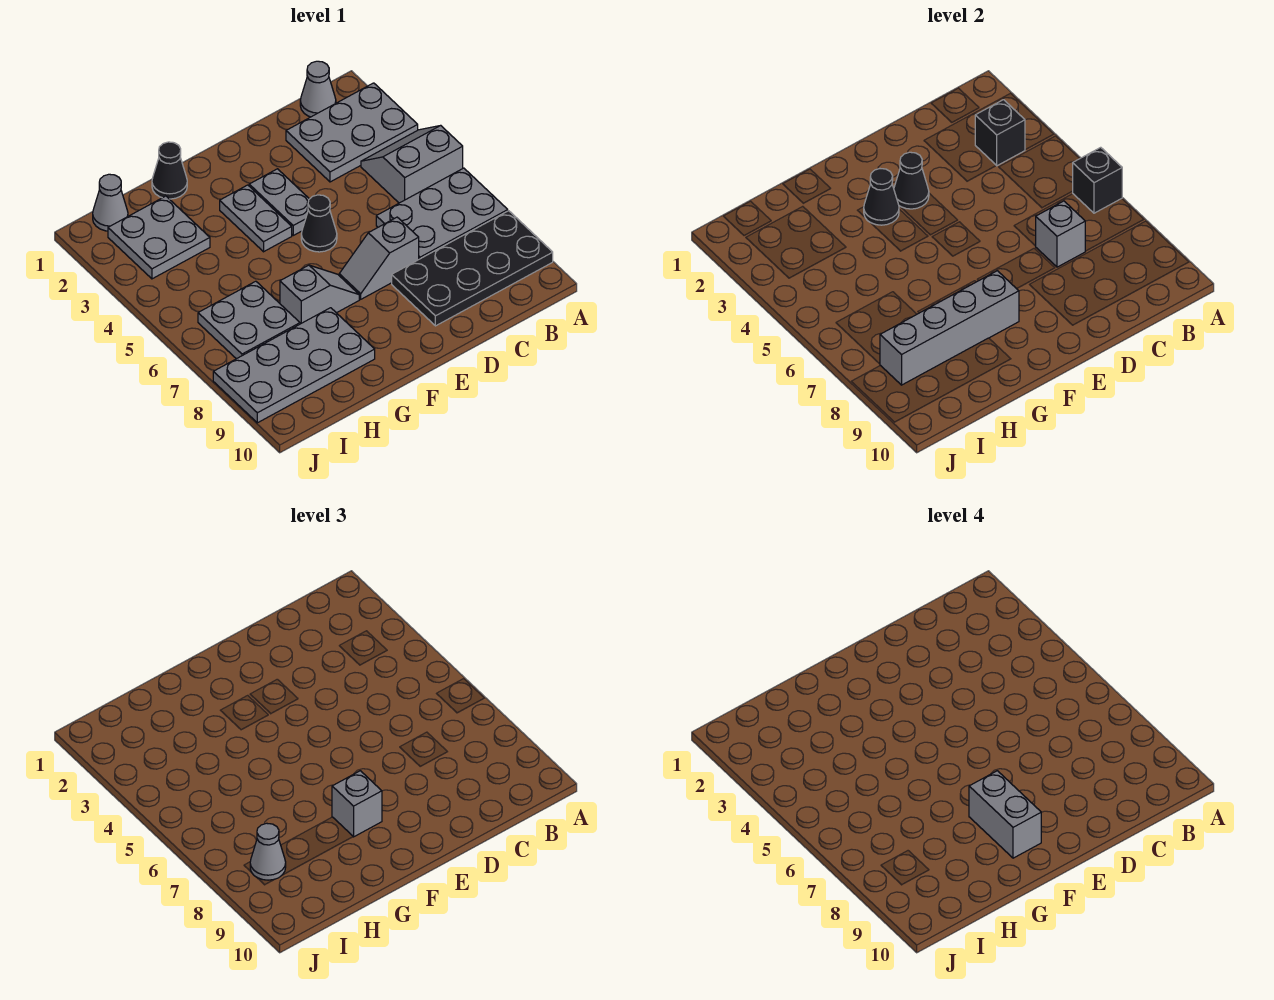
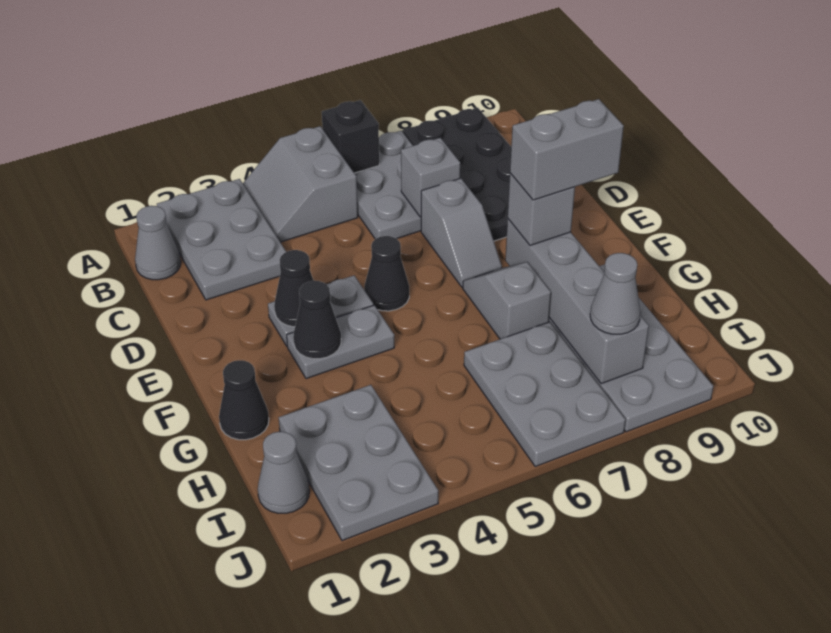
black brick B3 level 2 -> none
grey plate H2:I3 level 1 -> grey plate H2:J3 level 1
grey plate H6:I7 level 1 -> grey plate H6:J7 level 1

